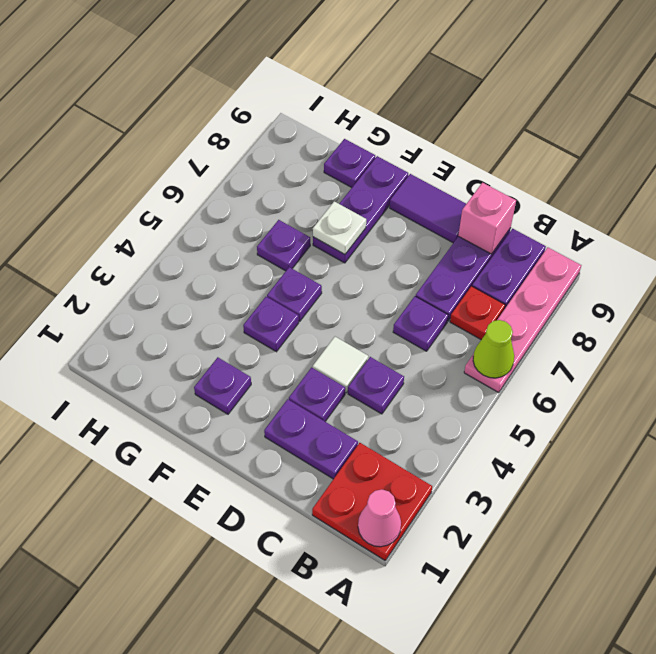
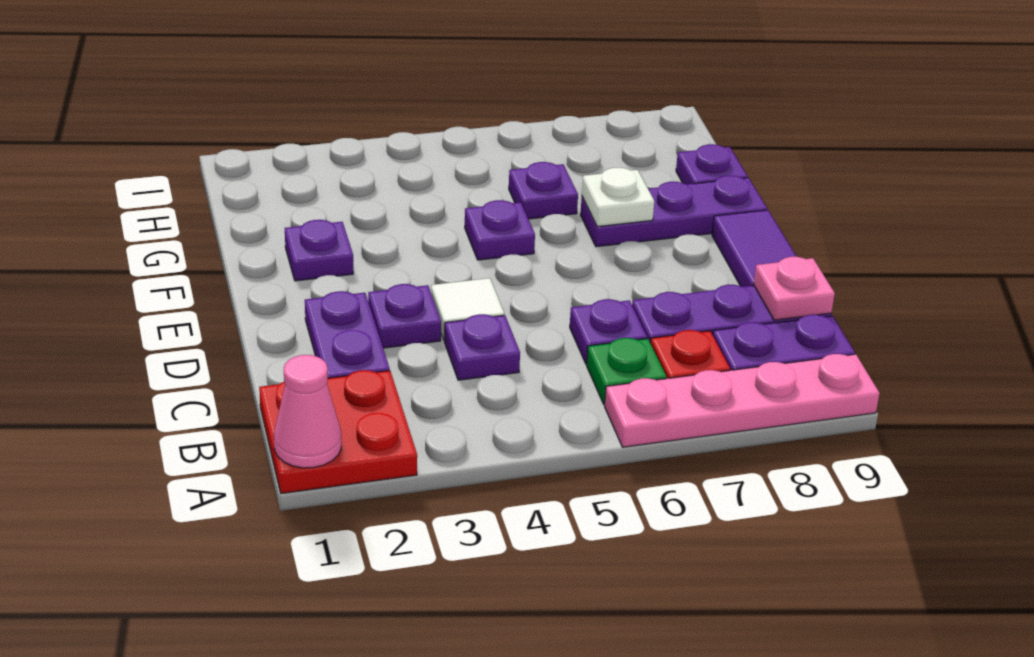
lime cone A6 level 2 -> none
none -> green plate B6 level 1
pink brick C9 level 2 -> pink plate C9 level 2
purple plate F4 level 1 -> none

